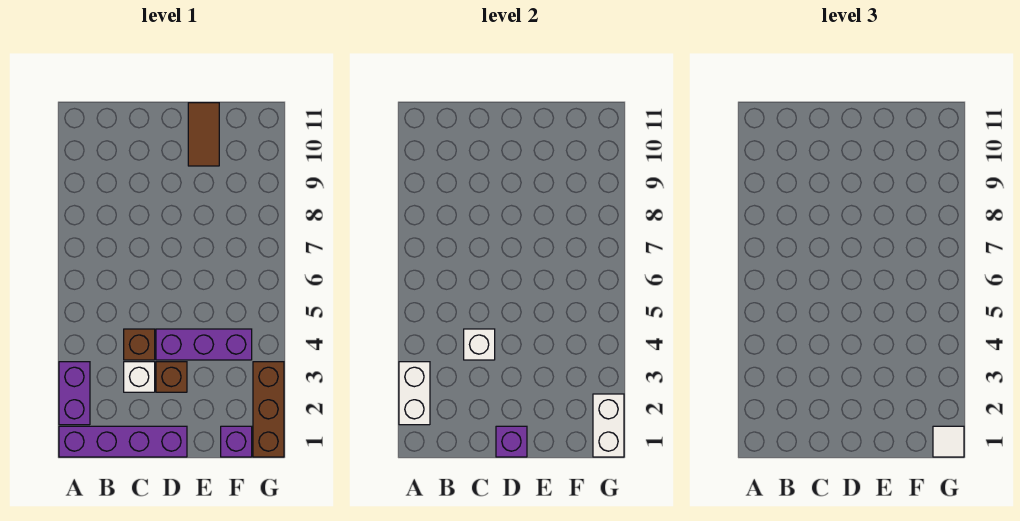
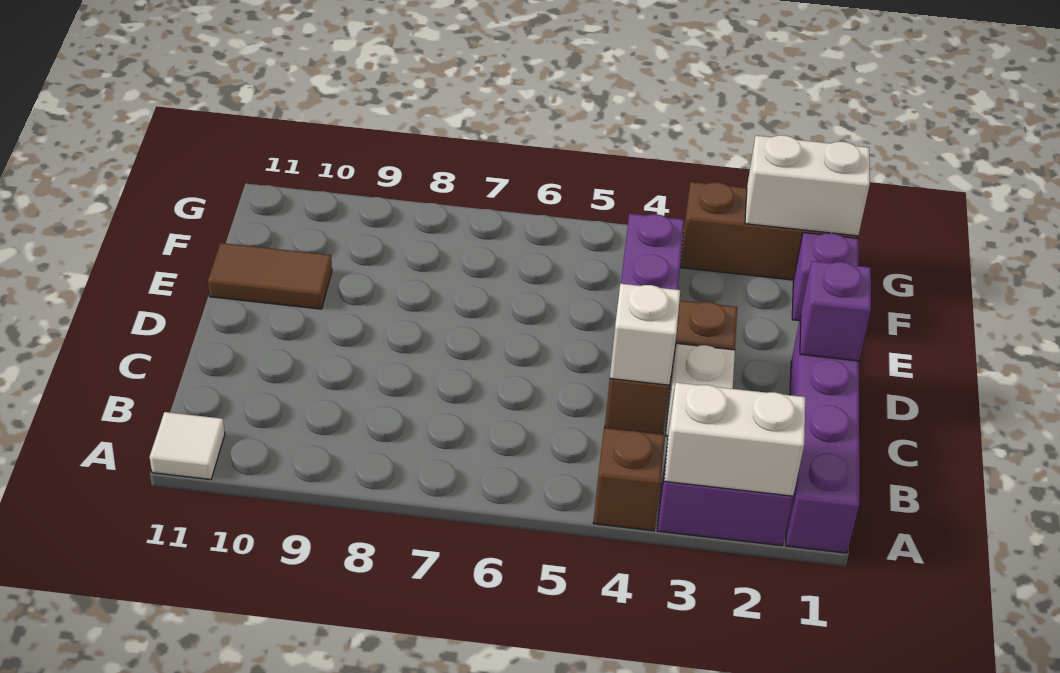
none -> brown brick A4 level 1
white tile G1 level 3 -> white tile A11 level 1

